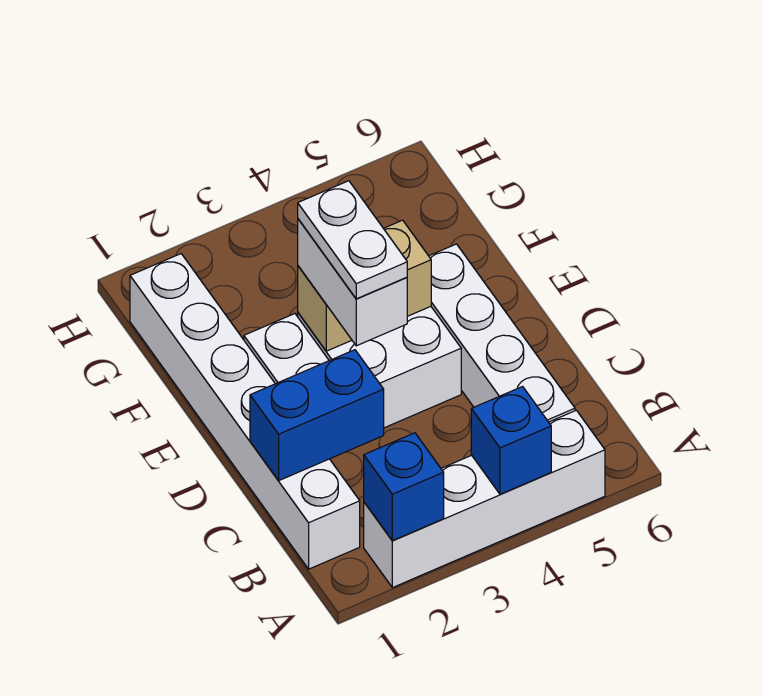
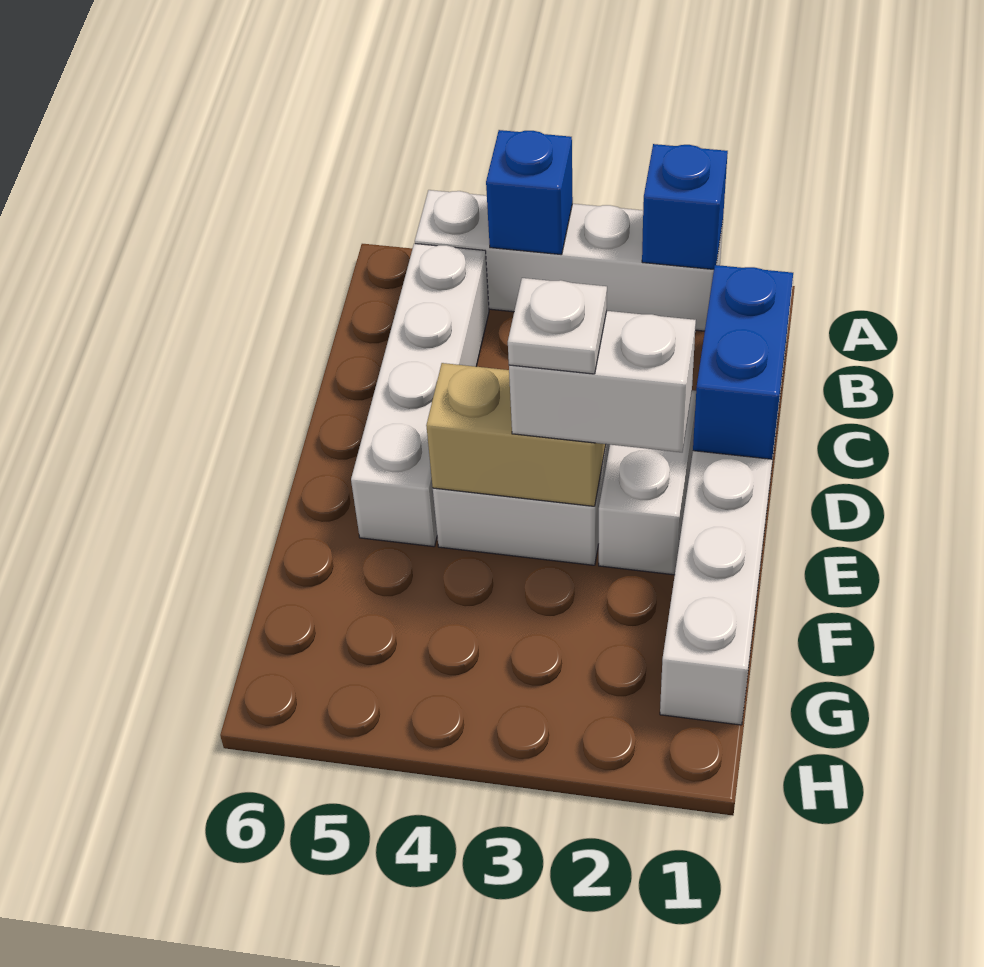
blue brick C1:C2 level 2 -> blue brick C1:D1 level 2
white brick D3:E3 level 3 -> white brick E2:E3 level 3
white plate D3:E3 level 4 -> white plate E3 level 4

